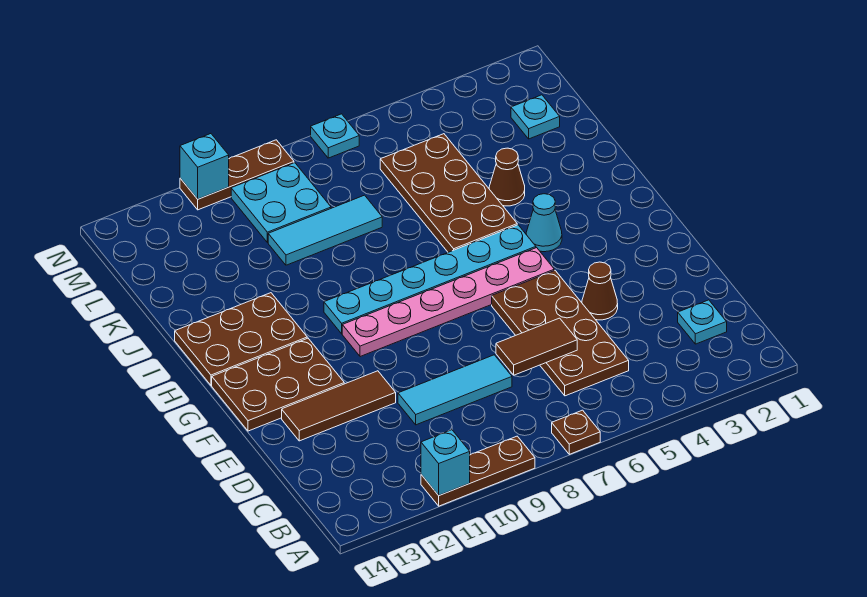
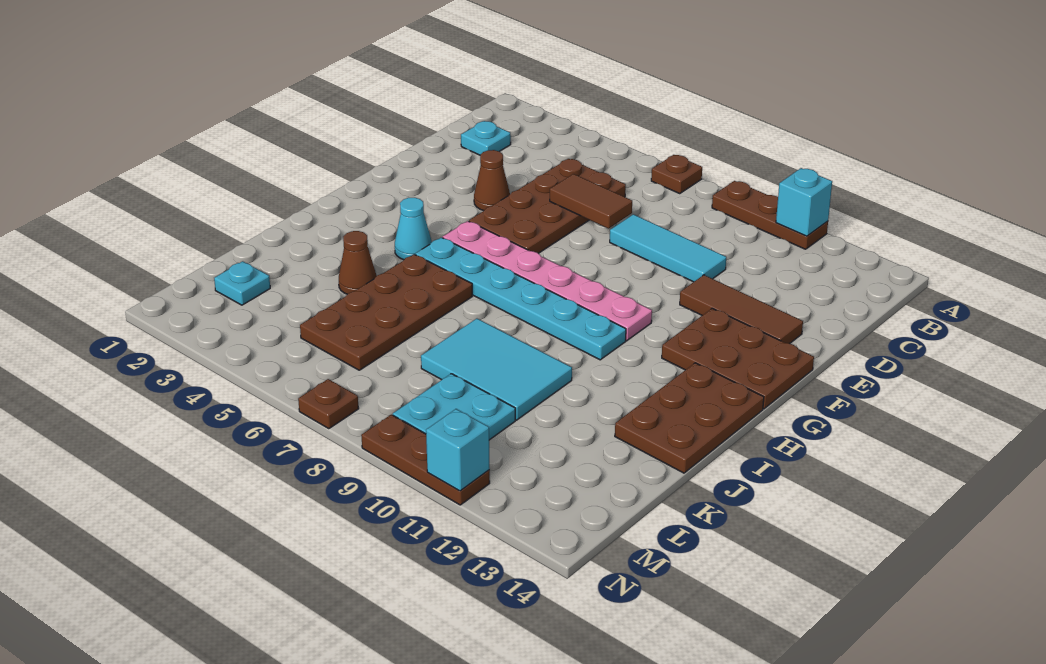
brown plate H12:I14 level 1 -> brown plate H13:J14 level 1
cyan tile K8:K10 level 1 -> cyan tile J8:K10 level 1
cyan plate N7 level 1 -> brown plate N7 level 1

